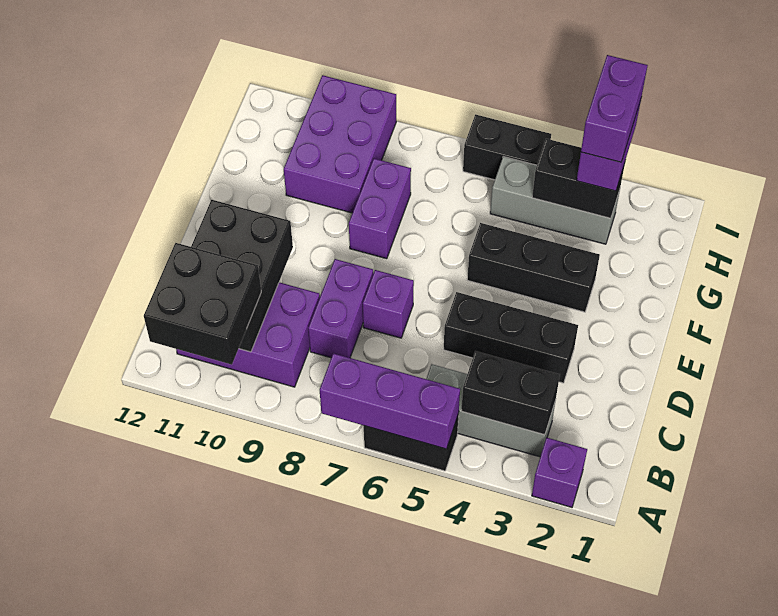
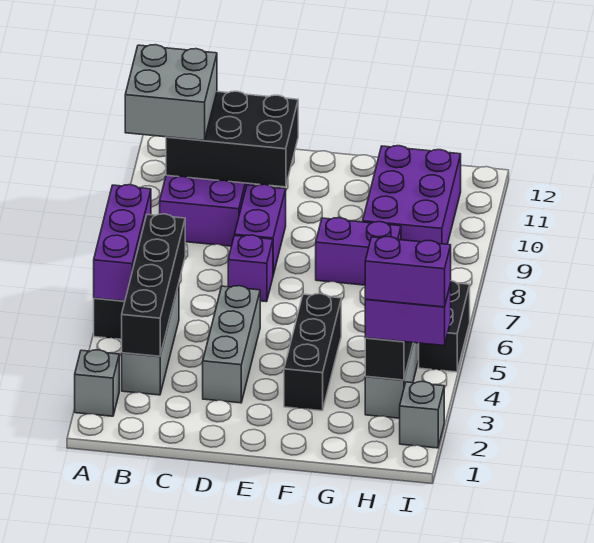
purple brick A2 level 1 -> grey brick A2 level 1
black brick A10:B11 level 3 -> grey brick A10:B11 level 3
black brick B3:B4 level 2 -> black brick B3:B6 level 2
purple brick C8:D8 level 1 -> purple brick D8:D9 level 1
black brick D3:D5 level 1 -> grey brick D3:D5 level 1
purple brick G9:I10 level 1 -> purple brick G9:H11 level 1
none -> grey brick I2 level 1

